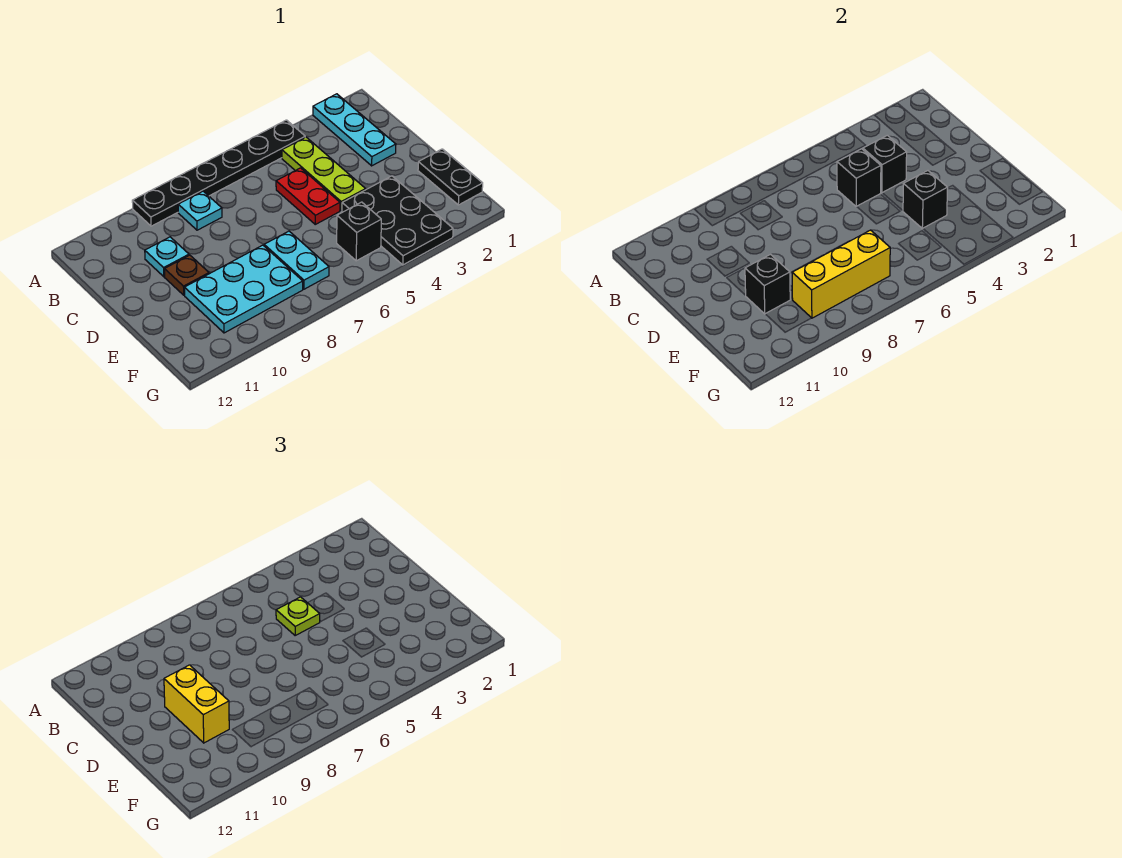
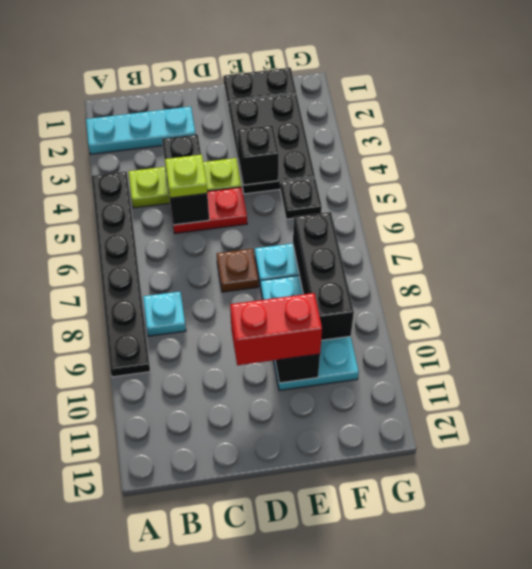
cyan plate C10 level 1 -> none
brown plate D10 level 1 -> brown plate D7 level 1
yellow brick D10:E10 level 3 -> red brick D10:E10 level 3
black plate E3:G4 level 1 -> black plate E2:F4 level 1
black brick F5 level 1 -> black plate F5 level 1
yellow brick F7:F9 level 2 -> black brick F7:F9 level 2

